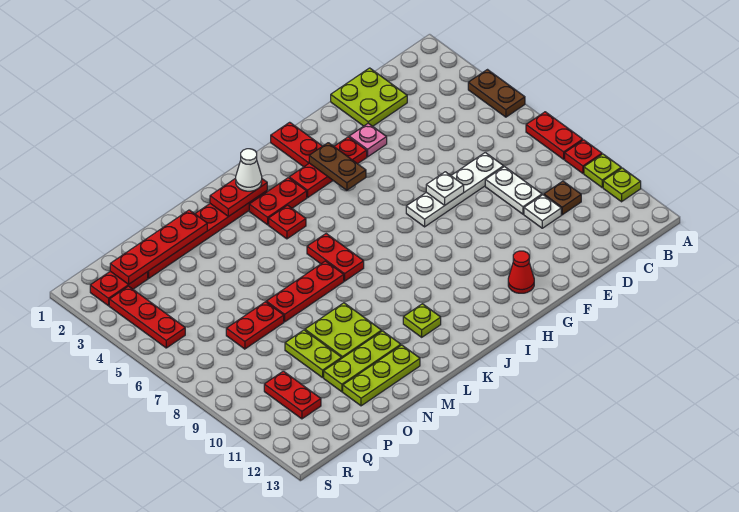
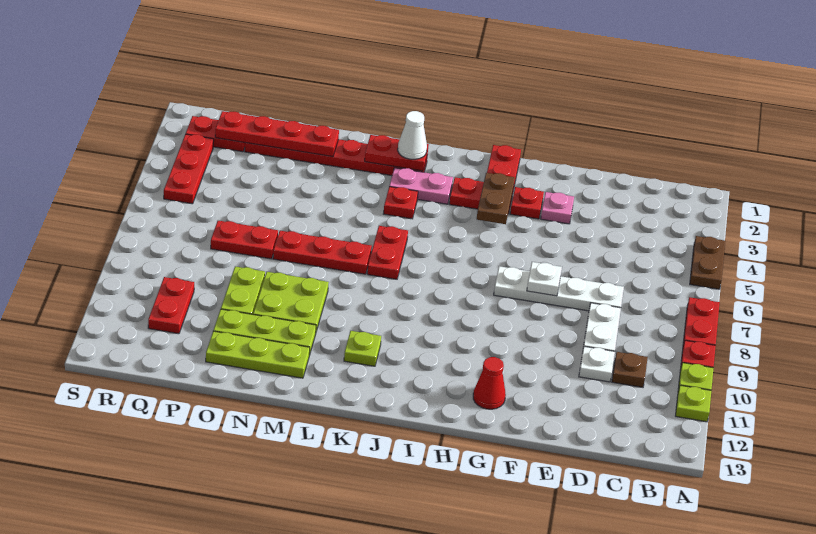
lime plate D1:E2 level 1 -> none
red plate J3:K3 level 1 -> pink plate J3:K3 level 1

